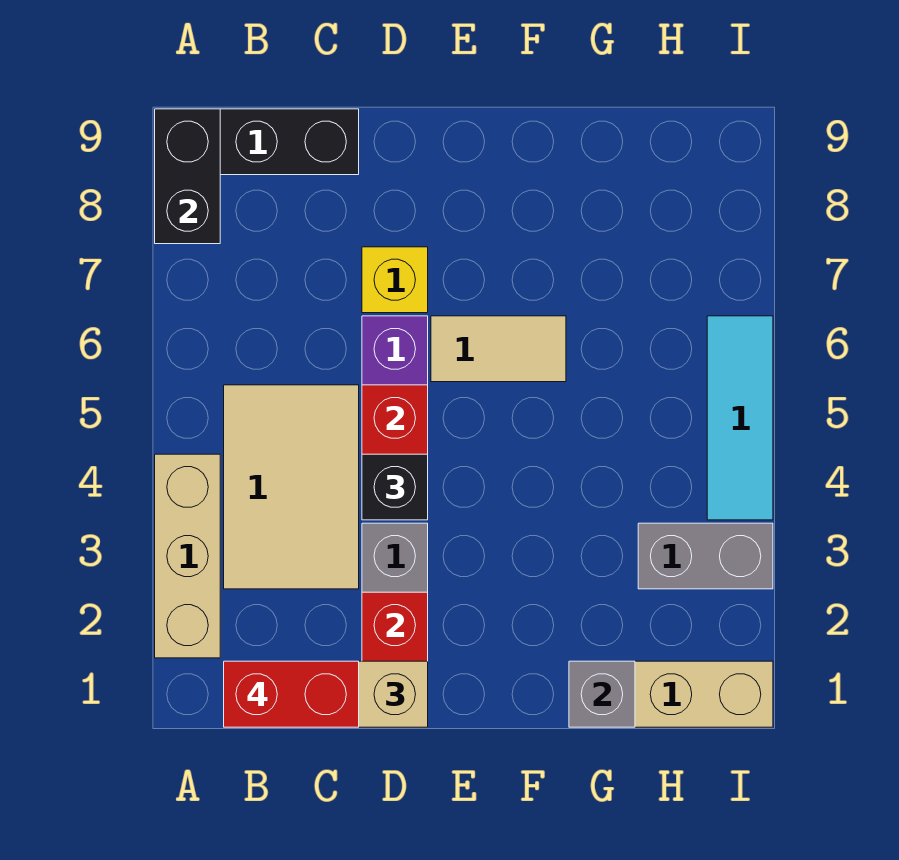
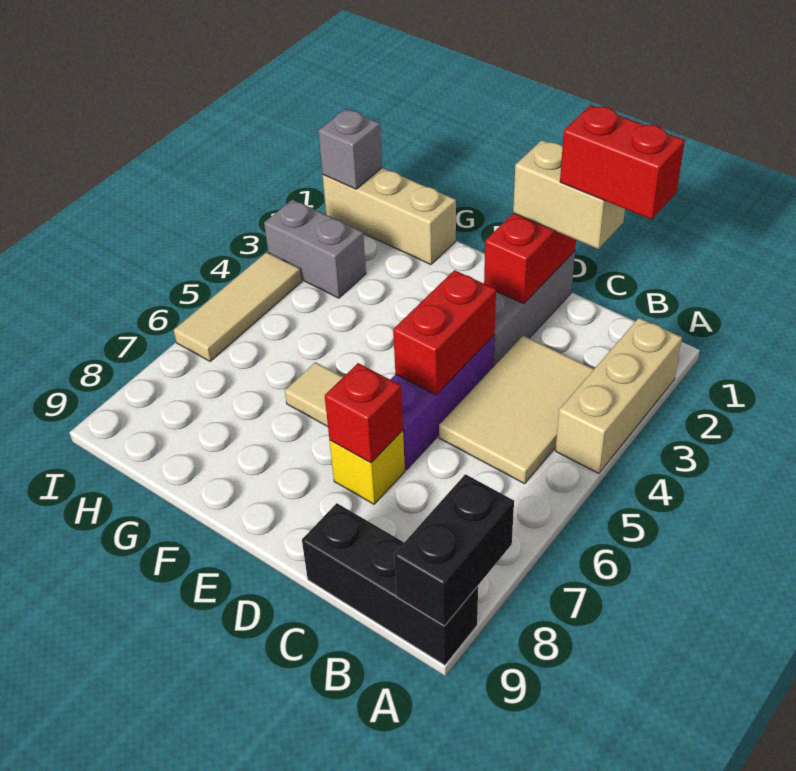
black brick D4 level 3 -> none
none -> red brick D7 level 2
grey brick G1 level 2 -> grey brick I1 level 2
cyan tile I4:I6 level 1 -> tan tile I4:I6 level 1

